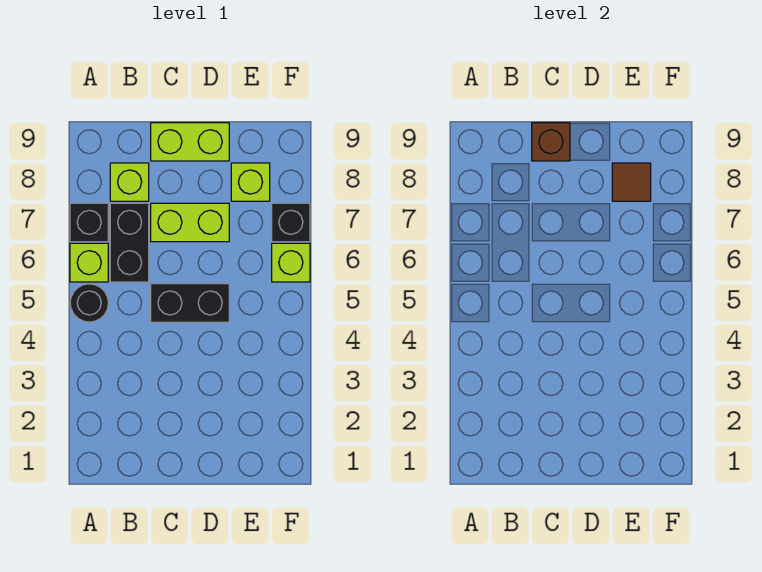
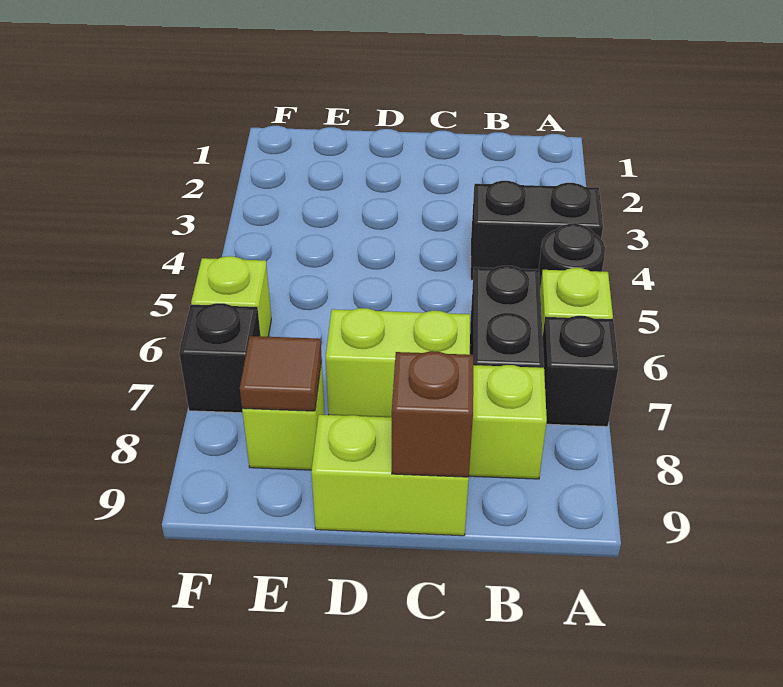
black brick C5:D5 level 1 -> black brick A4:B4 level 1

